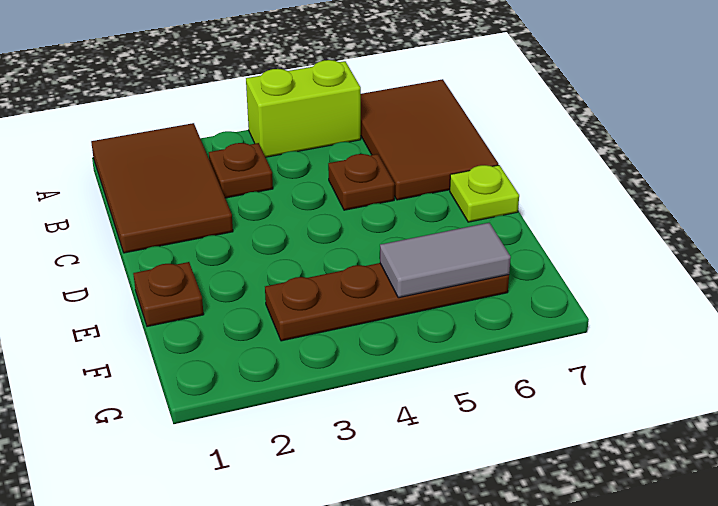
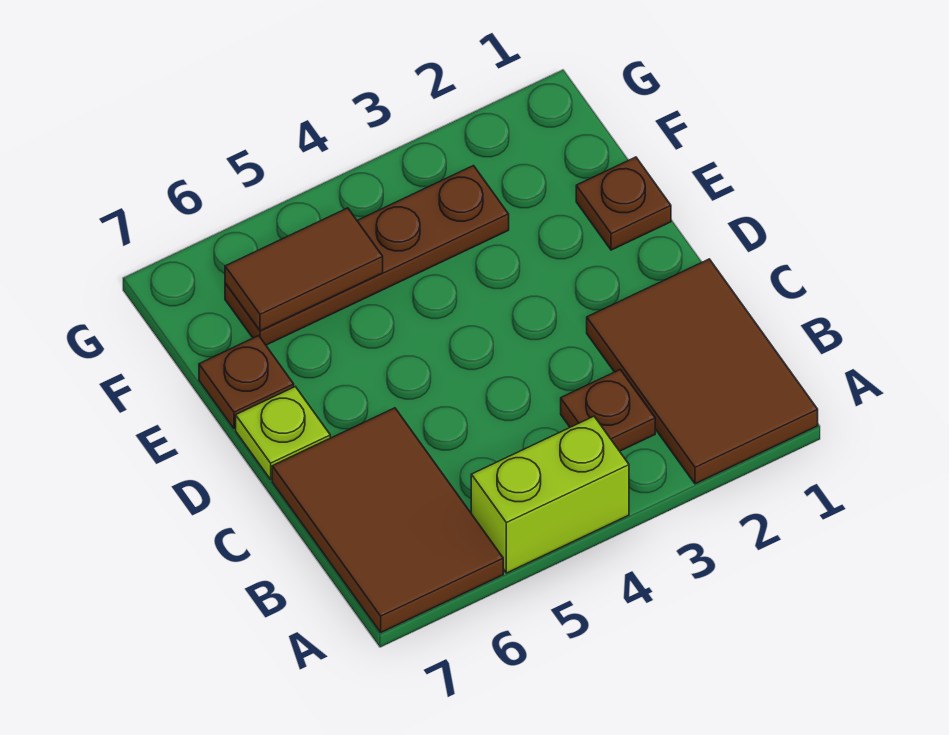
brown plate C5 level 1 -> brown plate E7 level 1
grey tile F5:F6 level 2 -> brown tile F5:F6 level 2

